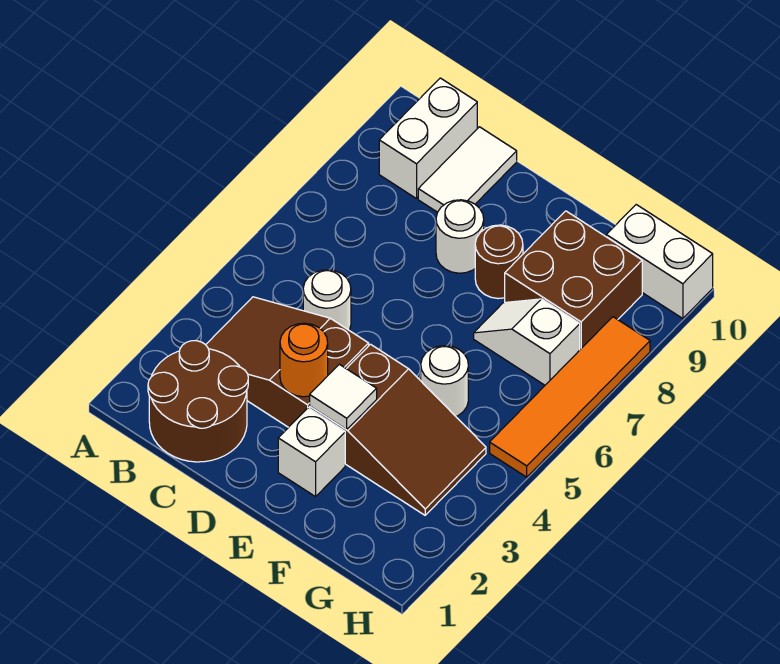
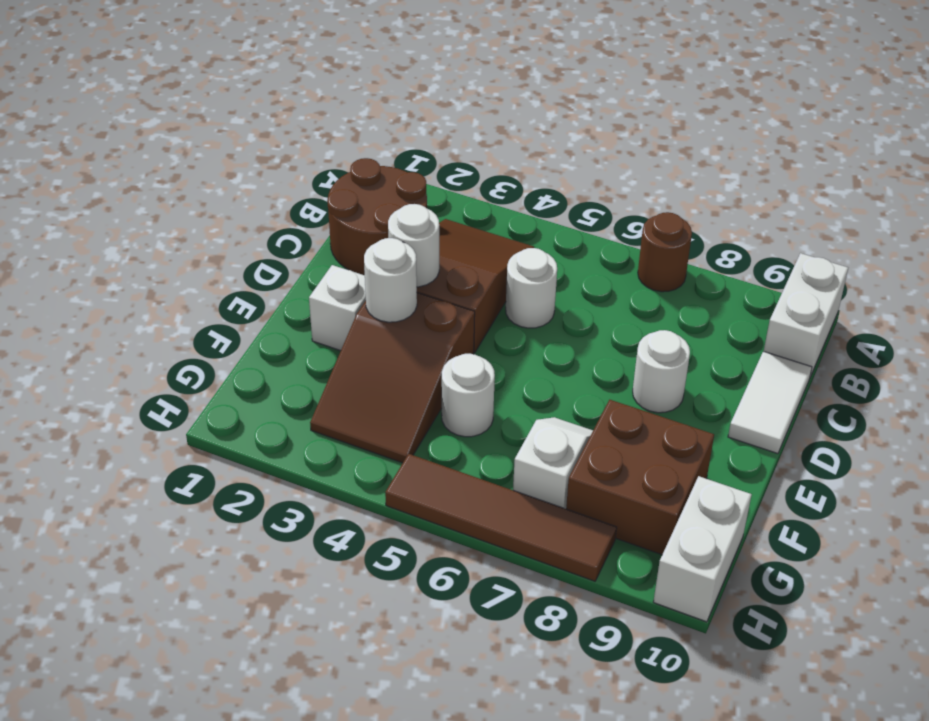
white brick B9:B10 level 1 -> white brick A10:B10 level 1
white tile C9:C10 level 1 -> white tile C10:D10 level 1
orange round brick D3 level 2 -> white round brick D3 level 2
white tile E3 level 2 -> white round brick E3 level 2
brown round brick E8 level 1 -> brown round brick A7 level 1
orange tile H5:H8 level 1 -> brown tile H5:H8 level 1

